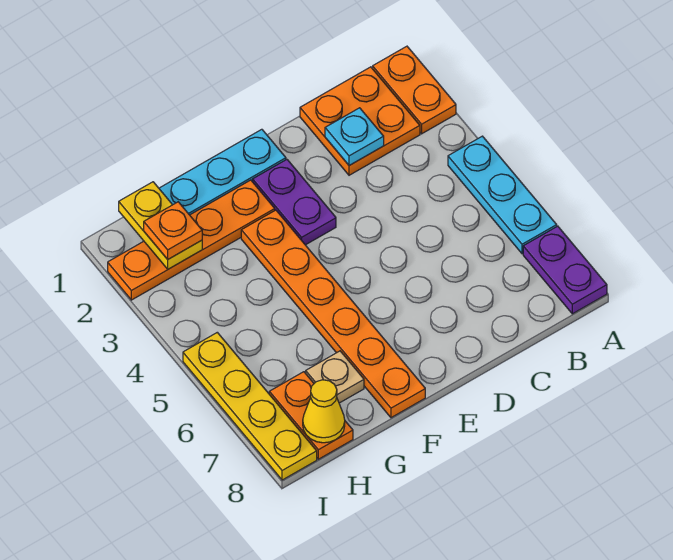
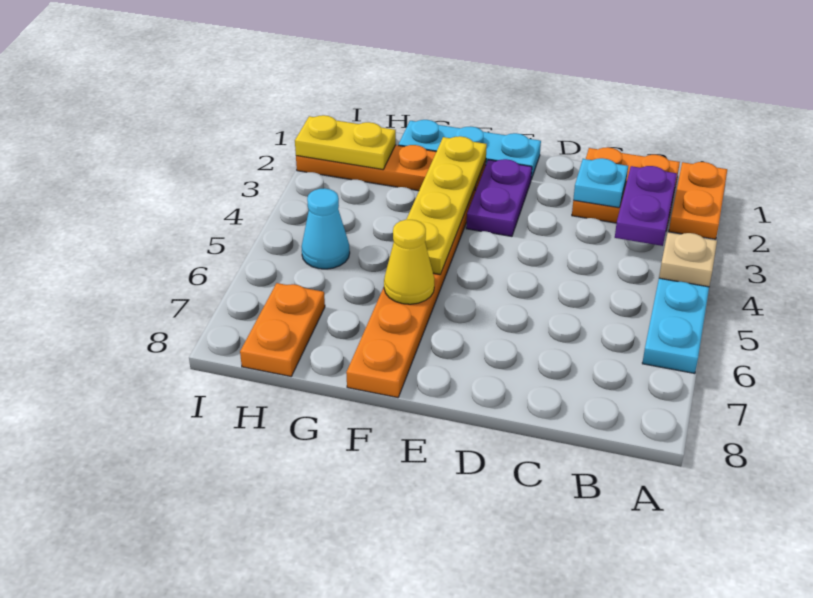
purple plate A7:A8 level 1 -> purple plate B2:B3 level 2
tan plate G7 level 1 -> tan plate A4 level 2
yellow plate H1:H2 level 2 -> yellow plate H2:I2 level 2
orange plate H2 level 3 -> none
none -> cyan cone H5 level 1
yellow cone H8 level 2 -> yellow cone F6 level 2
yellow plate I5:I8 level 1 -> yellow plate F2:F5 level 2

